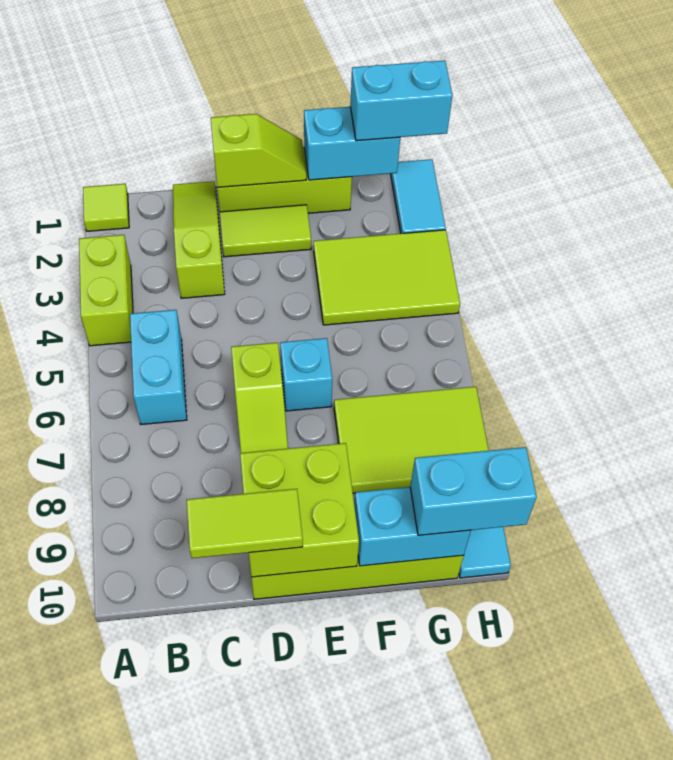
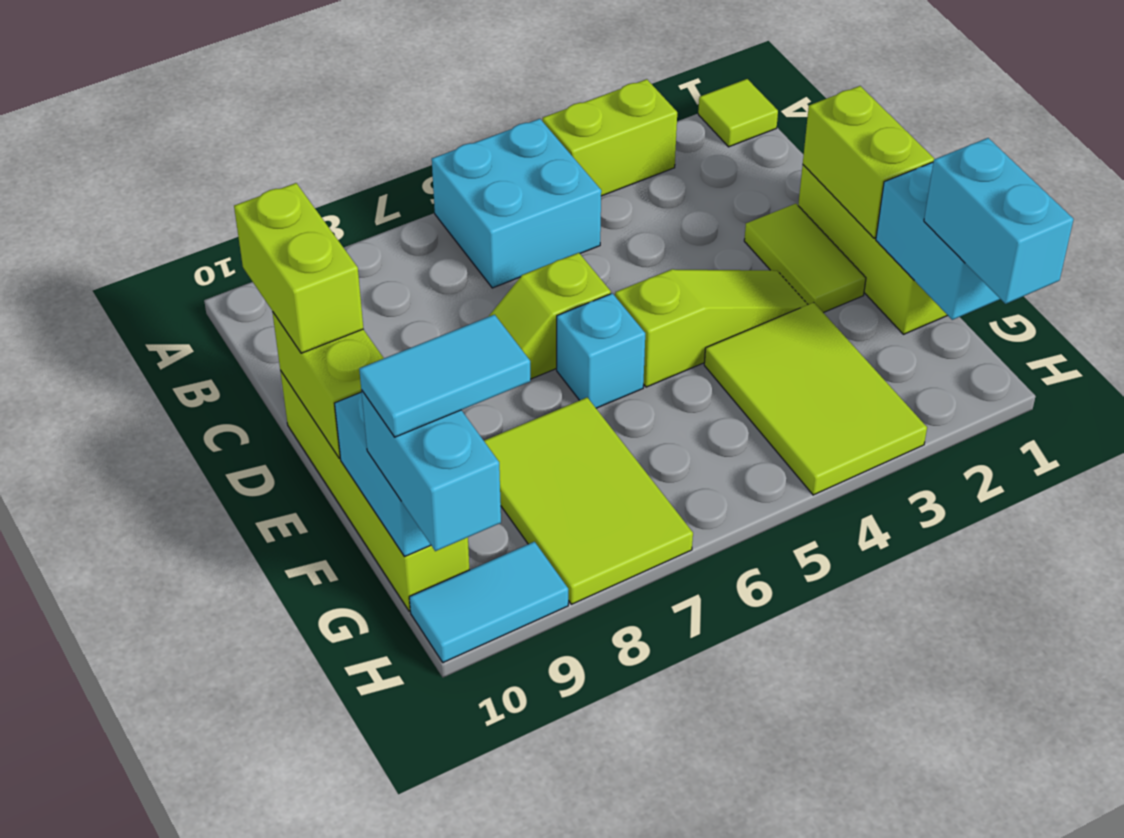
cyan brick B5:B6 level 1 -> cyan brick A5:B6 level 1
lime slope C1:C3 level 1 top 3 -> lime slope E3:E5 level 1 top 5
lime tile C10:D10 level 3 -> lime brick C10:D10 level 3
lime slope D1:E1 level 2 top D -> lime brick D1:E1 level 2
lime brick D9:E10 level 2 -> lime brick D10:E10 level 2
cyan tile H1:H2 level 1 -> cyan tile G9:G10 level 4

